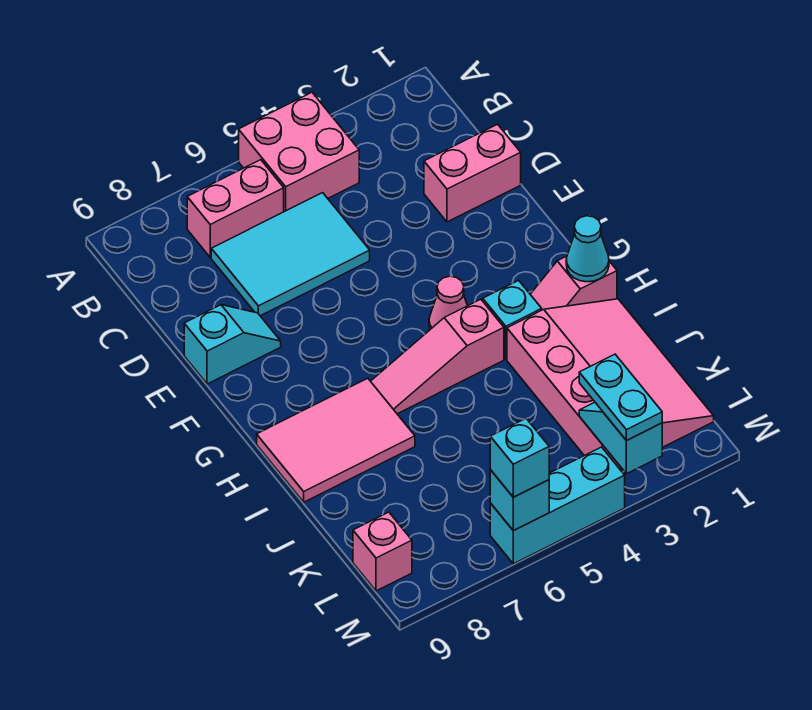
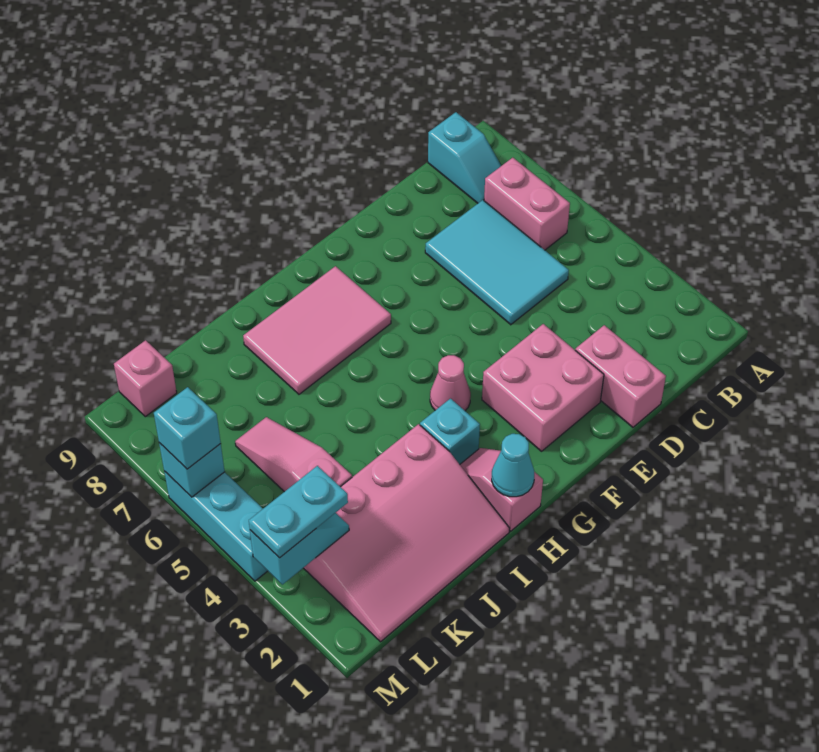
pink brick A4:B5 level 1 -> pink brick E2:F3 level 1
cyan slope E8:E9 level 1 top 9 -> cyan slope B8:B9 level 1 top 9
pink slope H4:H6 level 1 top 4 -> pink slope K4:K6 level 1 top 4
pink tile H7:I9 level 1 -> pink tile G7:I8 level 1

